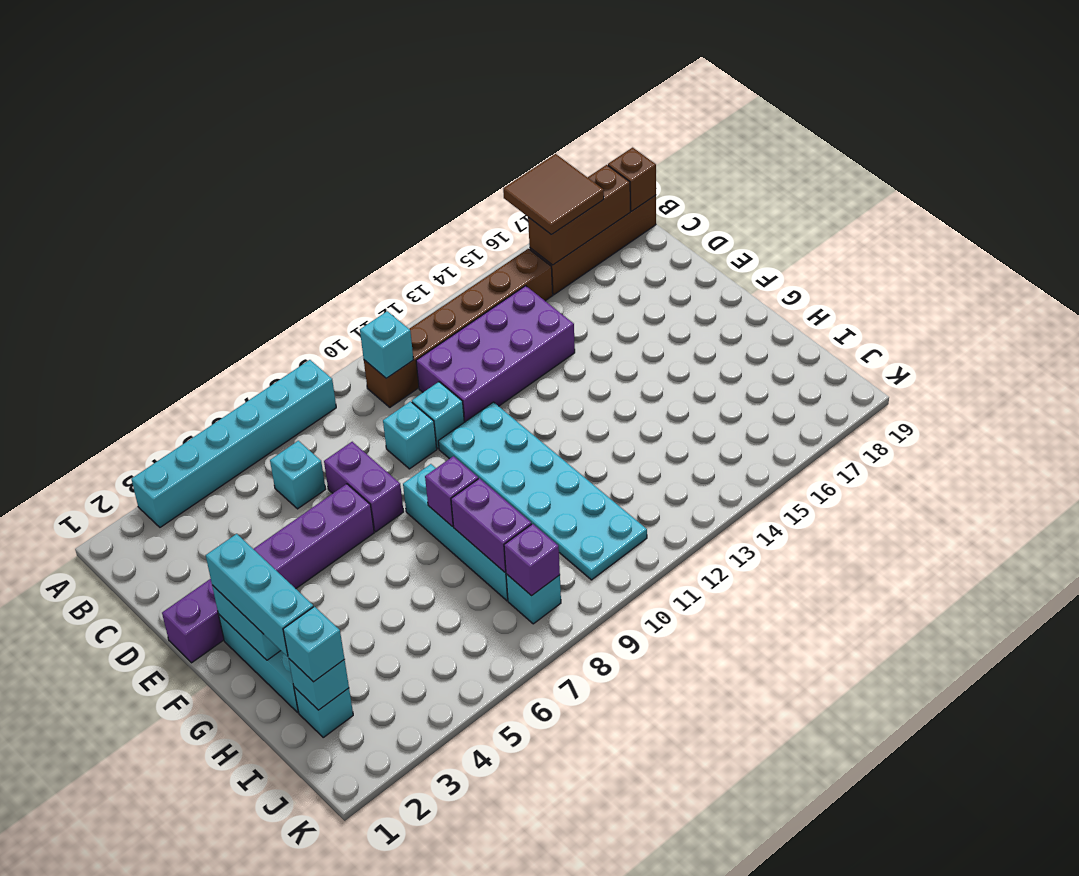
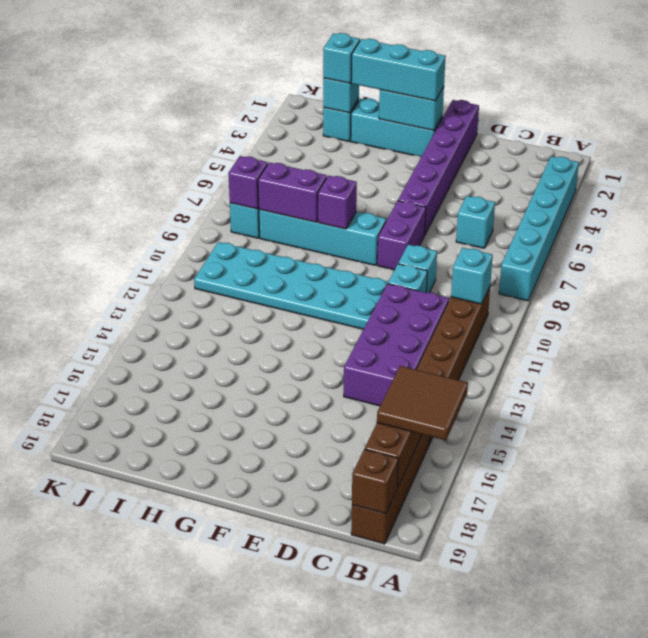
purple brick D7:E7 level 1 -> purple brick E7:E8 level 1

